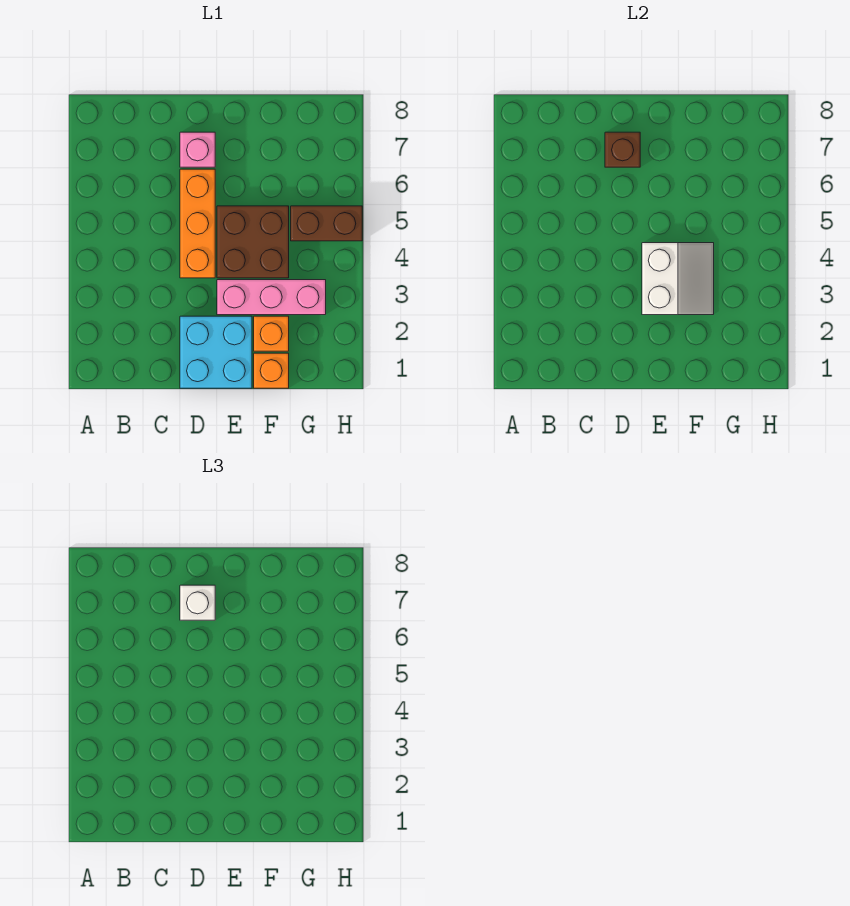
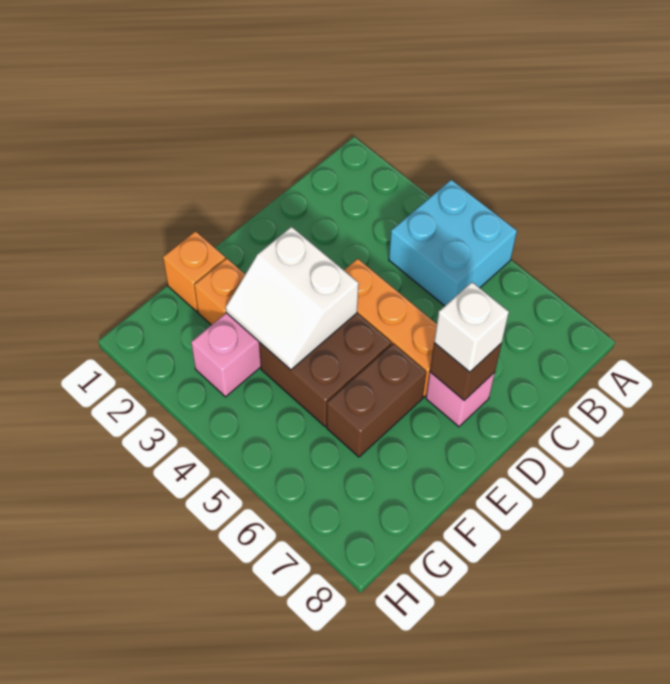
cyan brick D1:E2 level 1 -> cyan brick A4:B5 level 1
brown brick G5:H5 level 1 -> brown brick E6:F6 level 1

